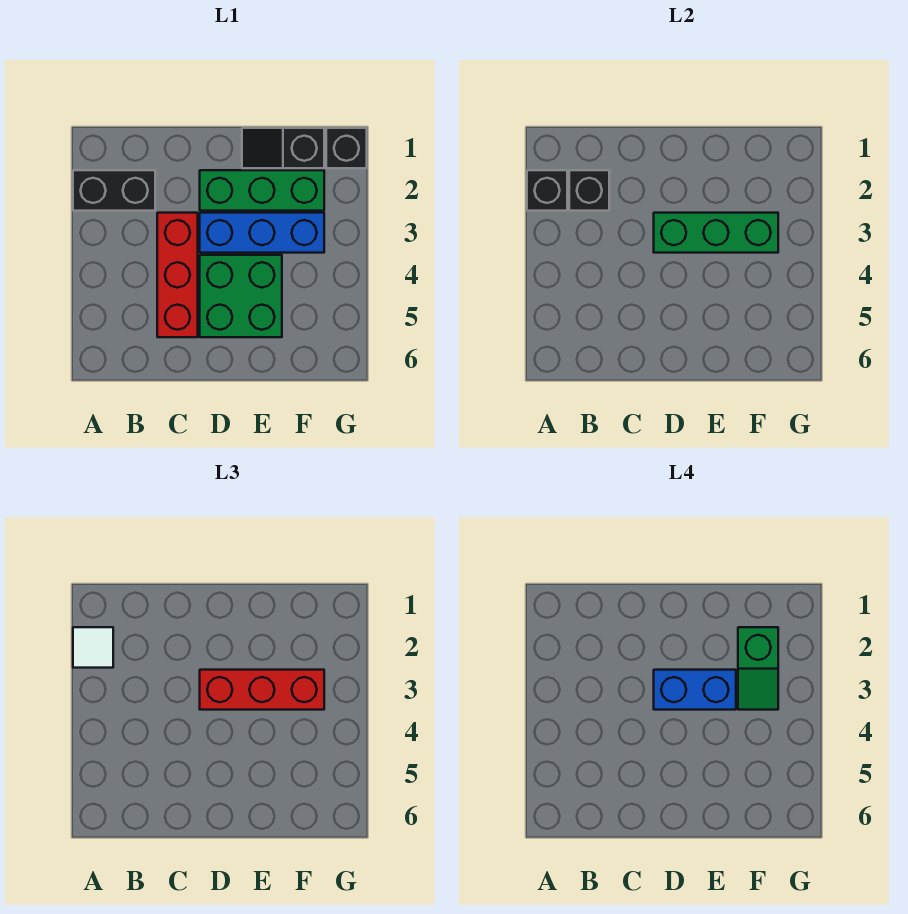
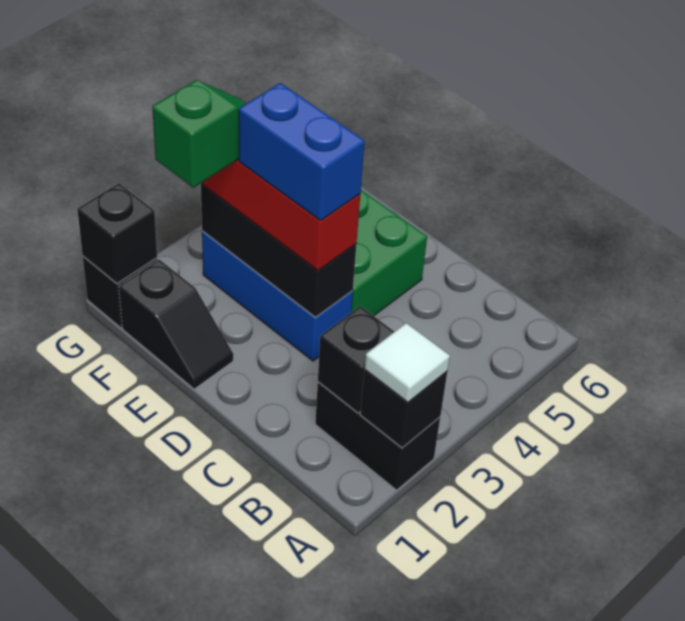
red brick C3:C5 level 1 -> none
green brick D2:F2 level 1 -> none
green brick D3:F3 level 2 -> black brick D3:F3 level 2
none -> black brick G1 level 2

